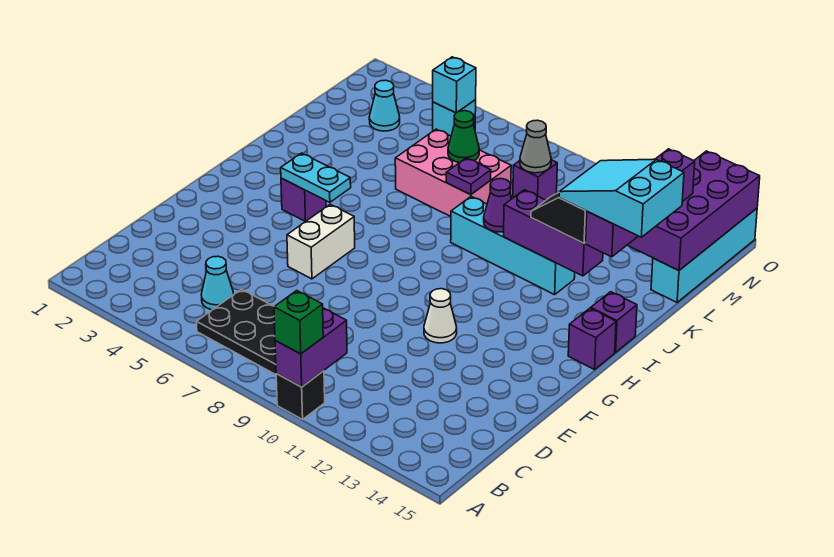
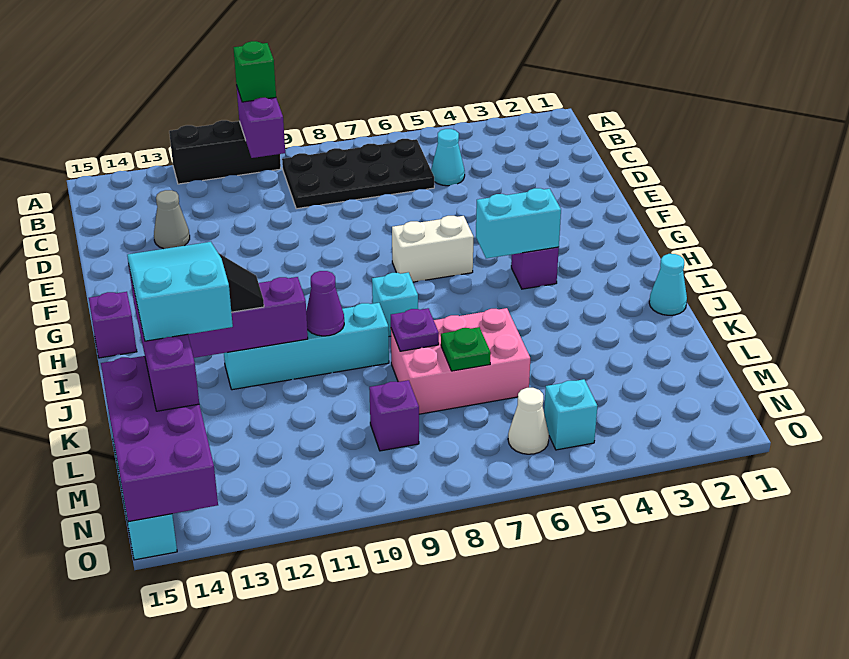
black brick A10 level 1 -> black brick A10:A12 level 1
white brick F6:G6 level 1 -> white brick G6:G7 level 1
white cone F11 level 1 -> white cone N6 level 1
cyan plate H4:H5 level 2 -> cyan brick H4:H5 level 2
purple brick I15 level 1 -> none
cyan slope J13:K15 level 4 top 15 -> cyan slope J13:L14 level 4 top L
green cone L7 level 2 -> green plate L7 level 2
cyan cone M3 level 1 -> cyan cone J1 level 1
grey cone M9 level 2 -> grey cone D13 level 1
cyan brick N5 level 2 -> cyan brick I8 level 1

